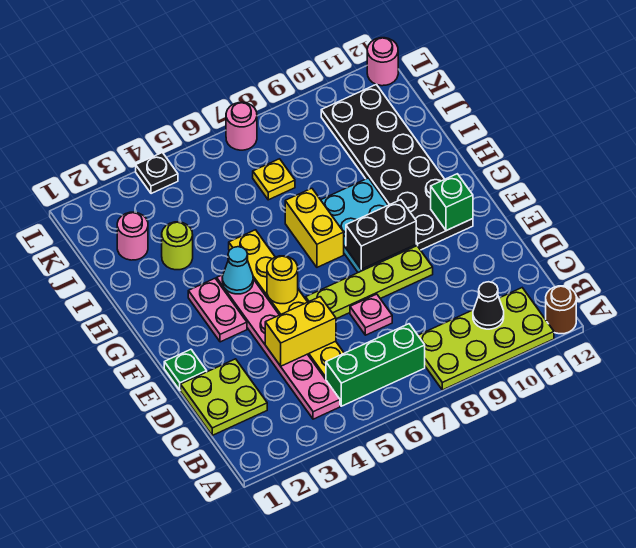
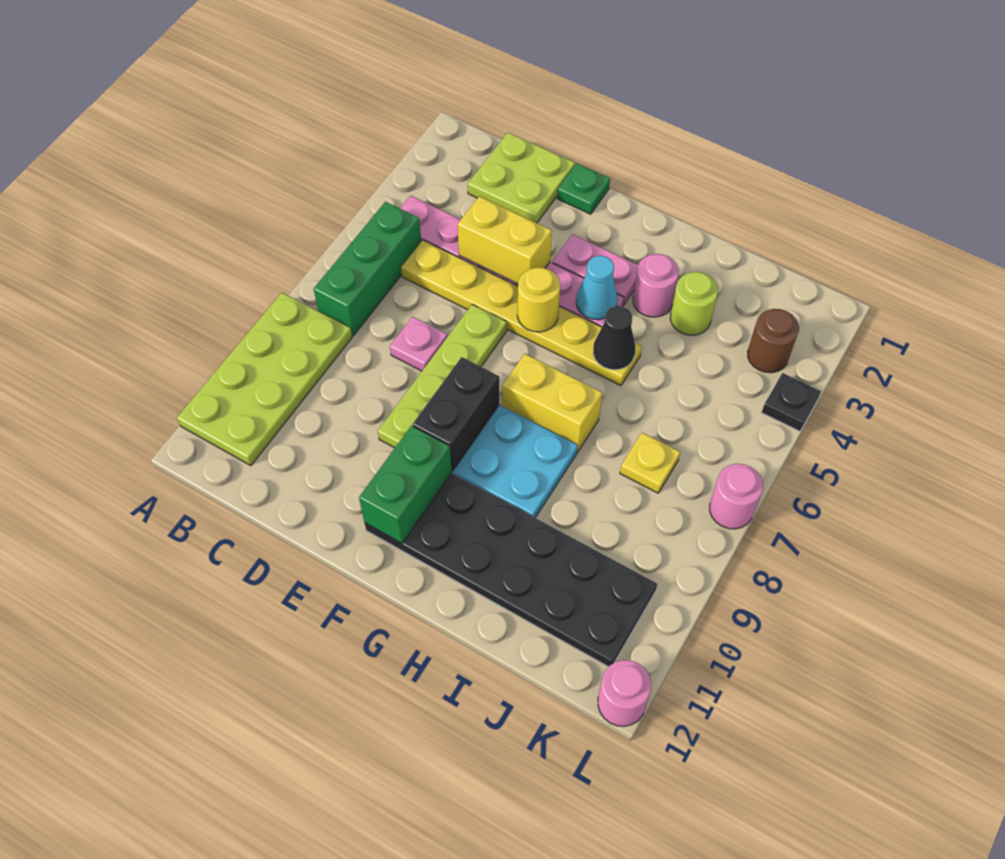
brown round brick A12 level 1 -> brown round brick K3 level 1
black cone B10 level 2 -> black cone H5 level 2
yellow brick D4:D5 level 2 -> yellow brick D4:E4 level 2
green brick F11 level 2 -> green brick F10:F11 level 2
pink round brick J2 level 1 -> pink round brick H3 level 1

